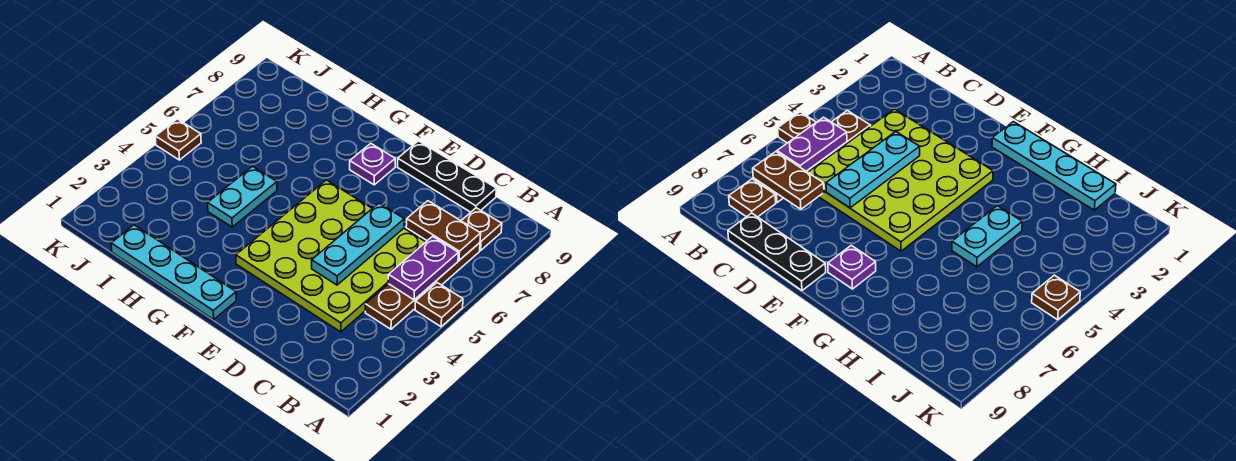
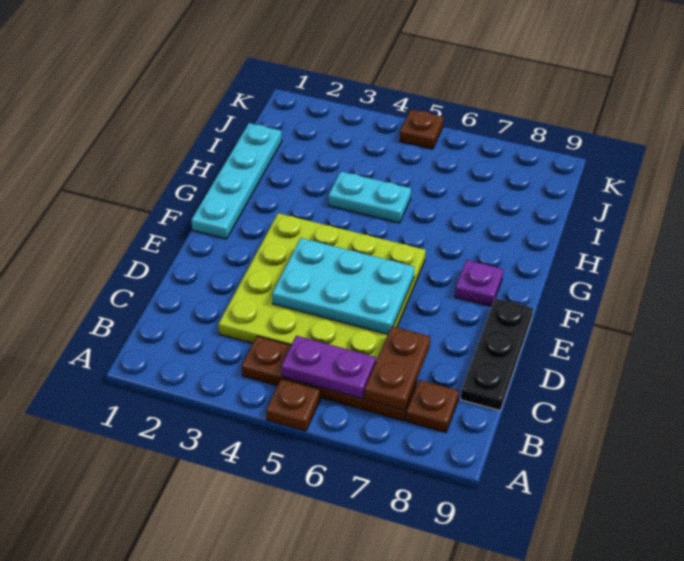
cyan plate D4:D6 level 2 -> cyan plate D4:E6 level 2

